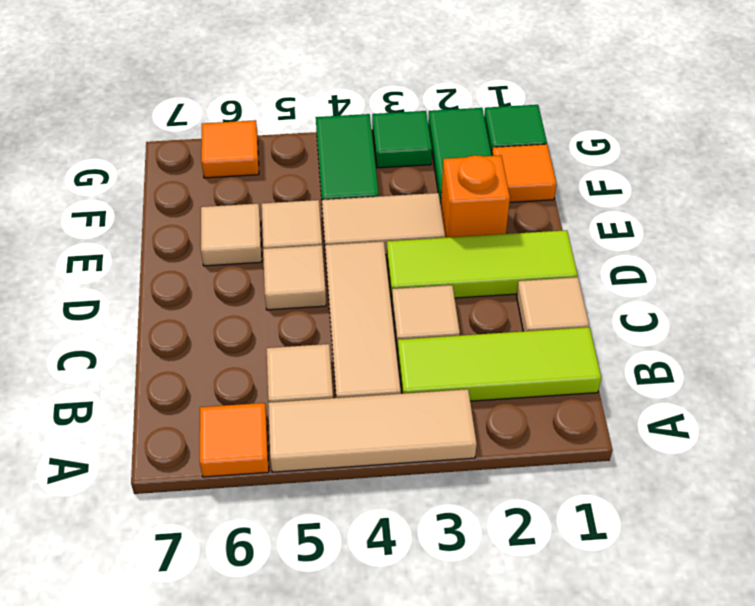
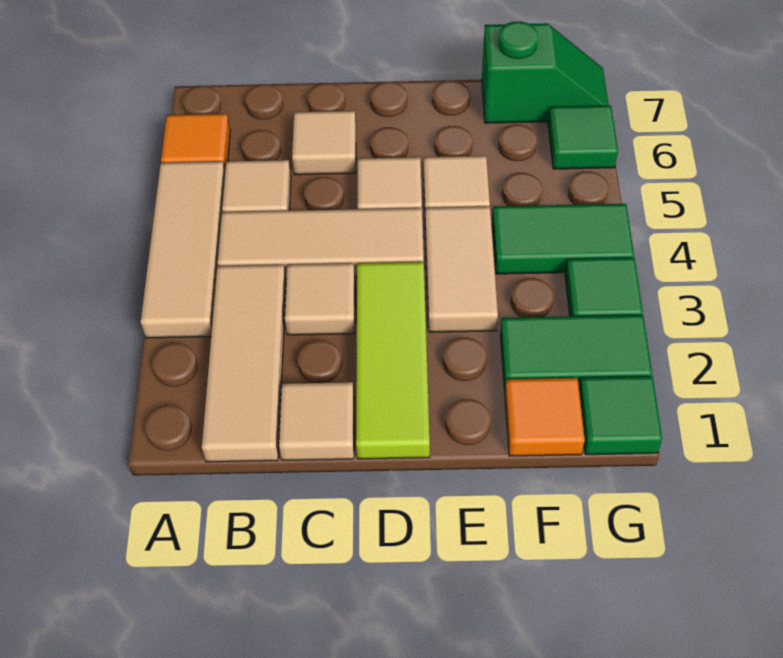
lime tile B1:B3 level 1 -> tan tile B1:B3 level 1
orange brick E2 level 1 -> none
tan tile E6 level 1 -> tan tile C6 level 1
none -> green slope F7:G7 level 1 top F
orange tile G6 level 1 -> green tile G6 level 1

